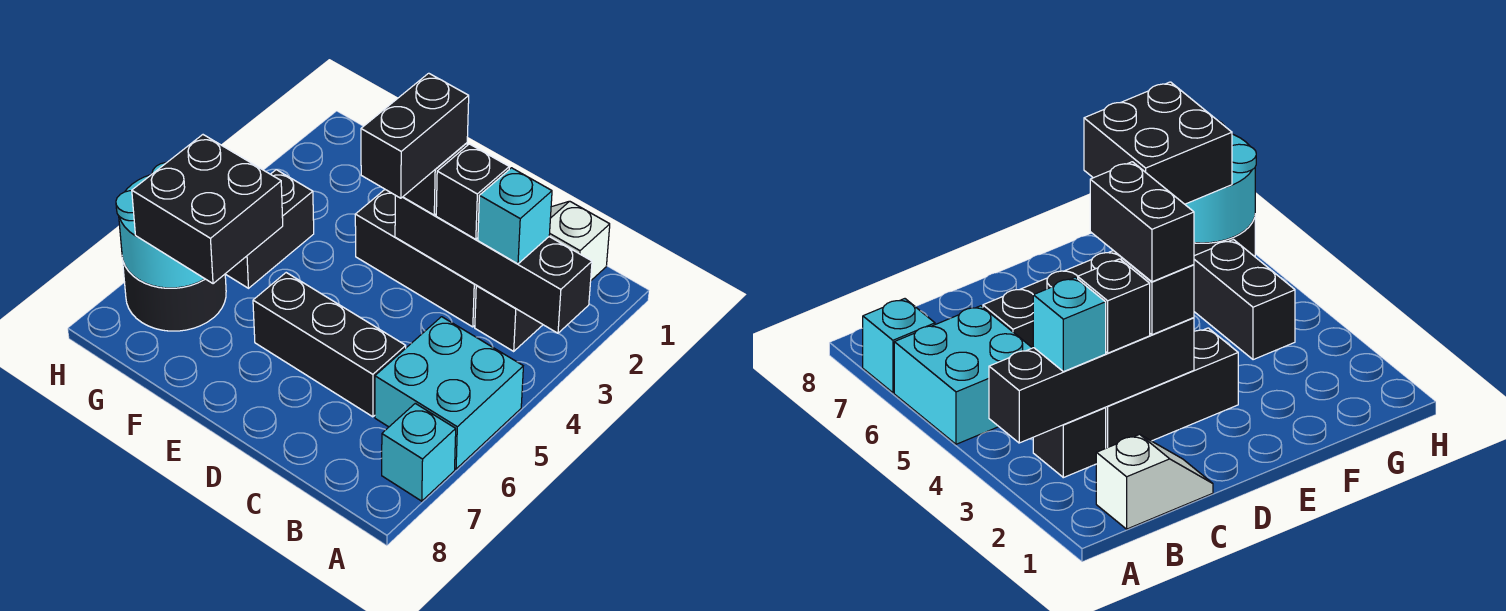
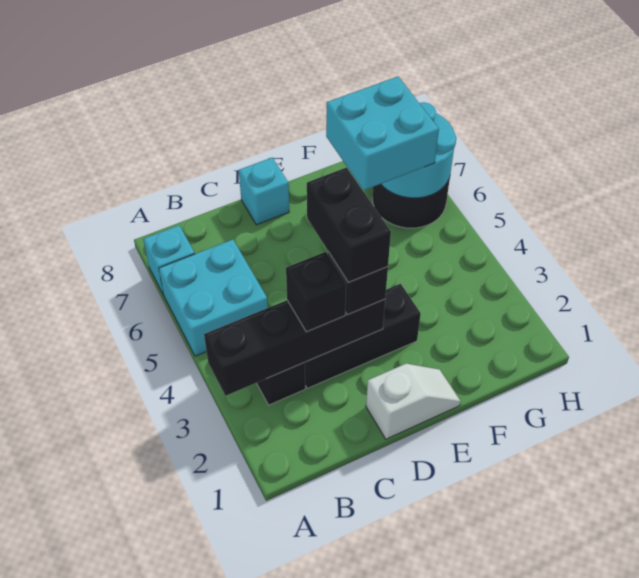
white slope B1:C1 level 1 top B -> white slope D1:E1 level 1 top D
cyan brick B3 level 3 -> cyan brick D8 level 1
black brick C6:E6 level 1 -> none
black brick F6:G7 level 3 -> cyan brick F6:G7 level 3
black brick G4:G5 level 1 -> none

